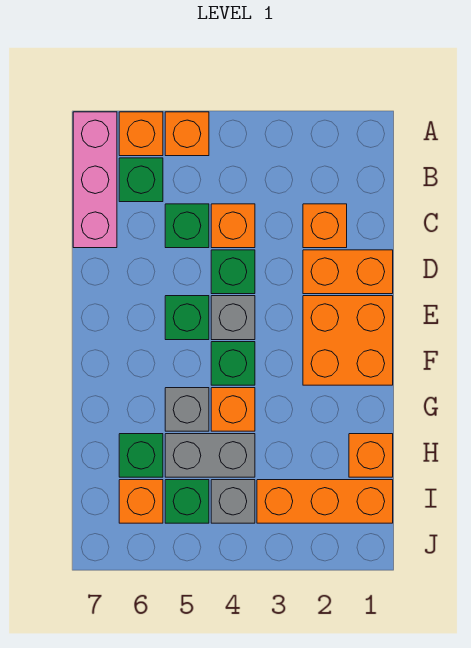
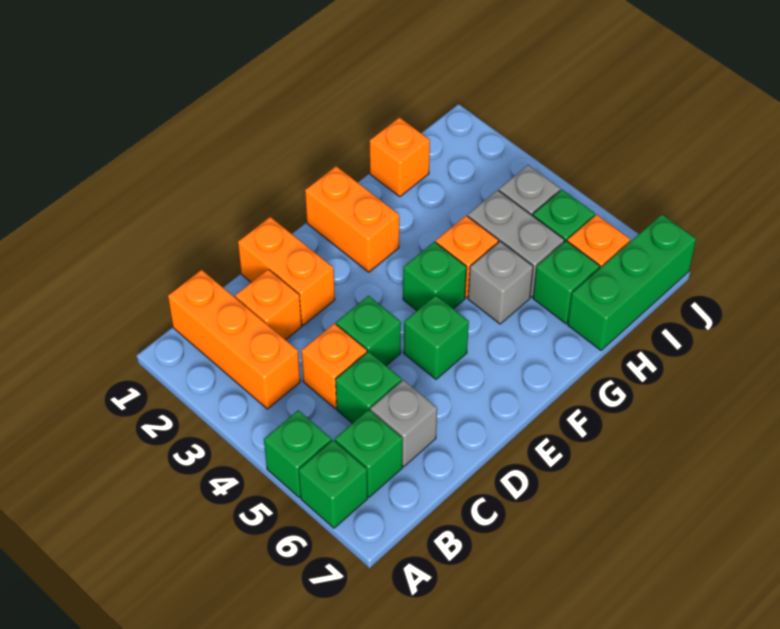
orange brick A5 level 1 -> green brick A5 level 1
orange brick A6 level 1 -> green brick A6 level 1
pink brick A7:C7 level 1 -> none
orange brick E1:F2 level 1 -> orange brick F1:F2 level 1
grey brick E4 level 1 -> grey brick C6 level 1
none -> green brick H7:J7 level 1
orange brick I1:I3 level 1 -> orange brick B1:B3 level 1

